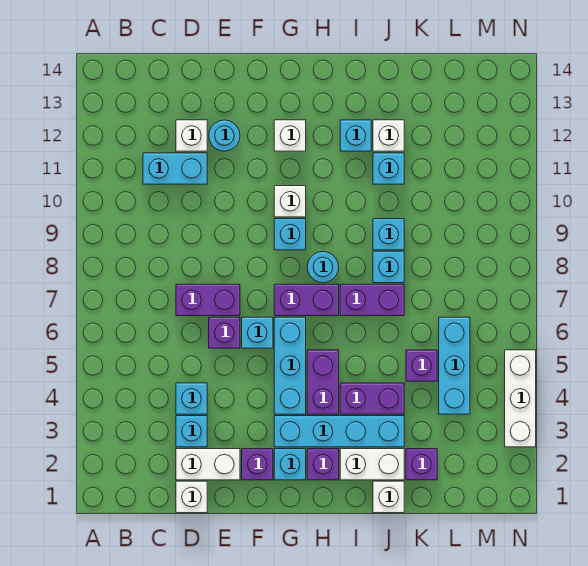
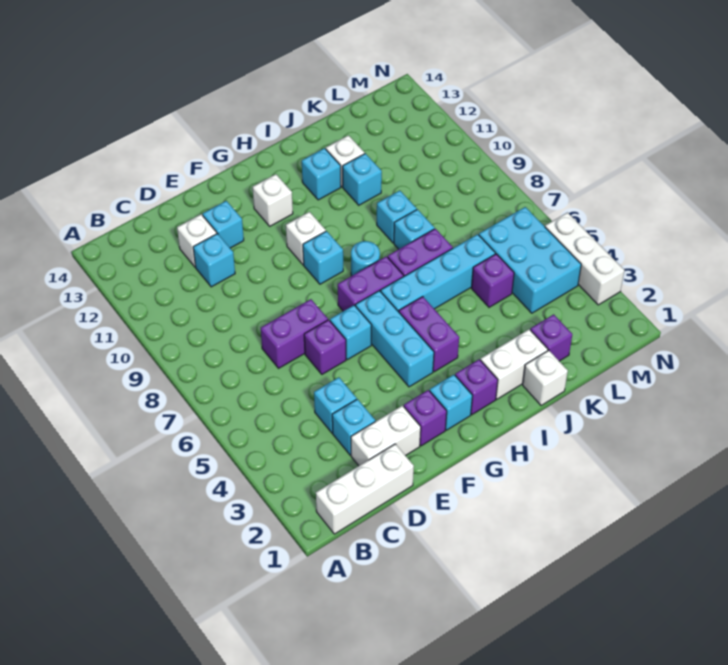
cyan brick C11:D11 level 1 -> cyan brick D11 level 1
white brick D1 level 1 -> white brick B1:D1 level 1
cyan round brick E12 level 1 -> cyan brick E12 level 1
cyan brick G3:J3 level 1 -> cyan brick H6:K6 level 1
purple brick I4:J4 level 1 -> none
cyan brick L4:L6 level 1 -> cyan brick L4:M6 level 1

